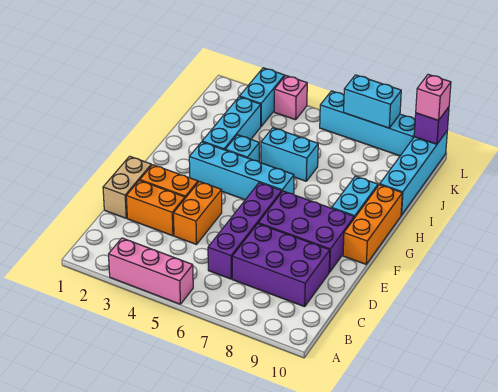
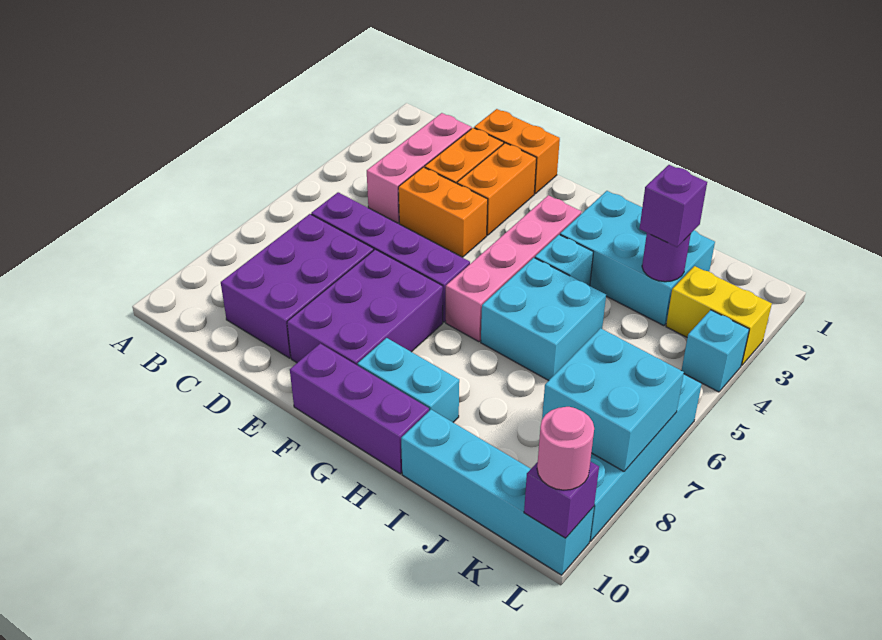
pink brick A3:A5 level 1 -> pink brick C2:C4 level 1
tan brick D1:E1 level 1 -> orange brick D1:E1 level 1
orange brick F10:H10 level 1 -> purple brick F10:H10 level 1
cyan brick G3:G6 level 1 -> pink brick G3:G6 level 1
cyan brick H3:J3 level 1 -> cyan brick H2:J3 level 1
cyan brick I5:I6 level 1 -> cyan brick H5:I6 level 1
none -> purple round brick J3 level 2
none -> purple brick J3 level 3
cyan brick K3:L3 level 1 -> yellow brick K3:L3 level 1
pink brick L4 level 1 -> cyan brick L4 level 1
cyan brick L7:L8 level 2 -> cyan brick K7:L8 level 2
pink brick L10 level 3 -> pink round brick L10 level 3

